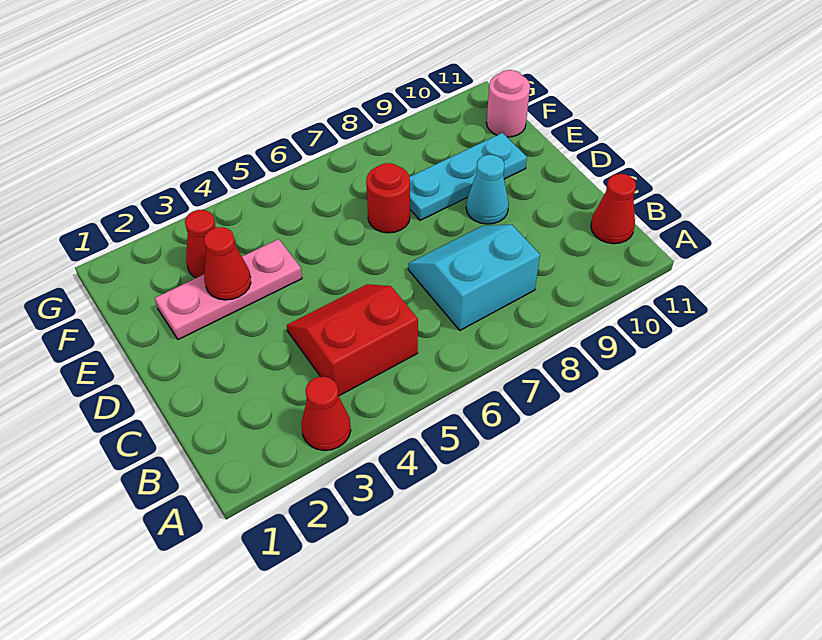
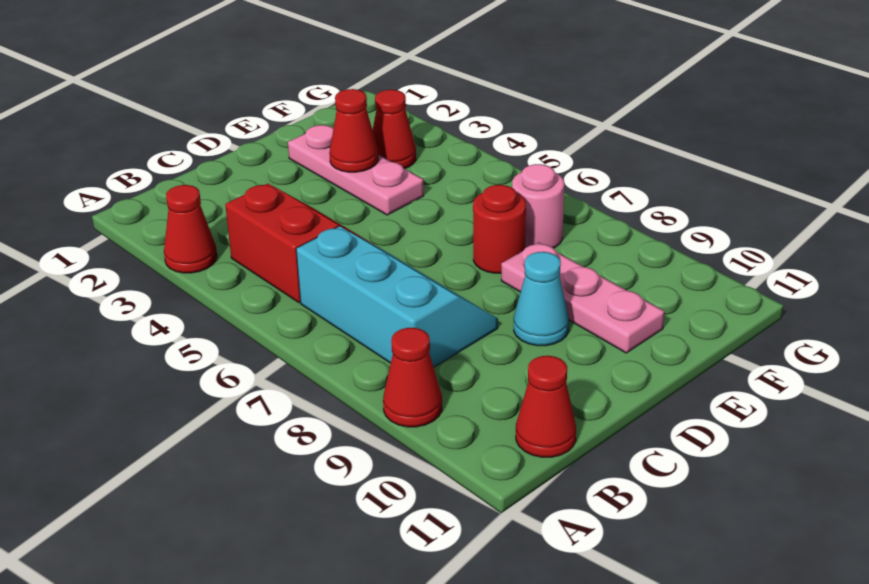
none -> red cone A9 level 1
cyan slope B7:C8 level 1 top B -> cyan slope B6:C8 level 1 top B
cyan plate E8:E10 level 1 -> pink plate E8:E10 level 1
pink round brick F11 level 1 -> pink round brick F7 level 1

